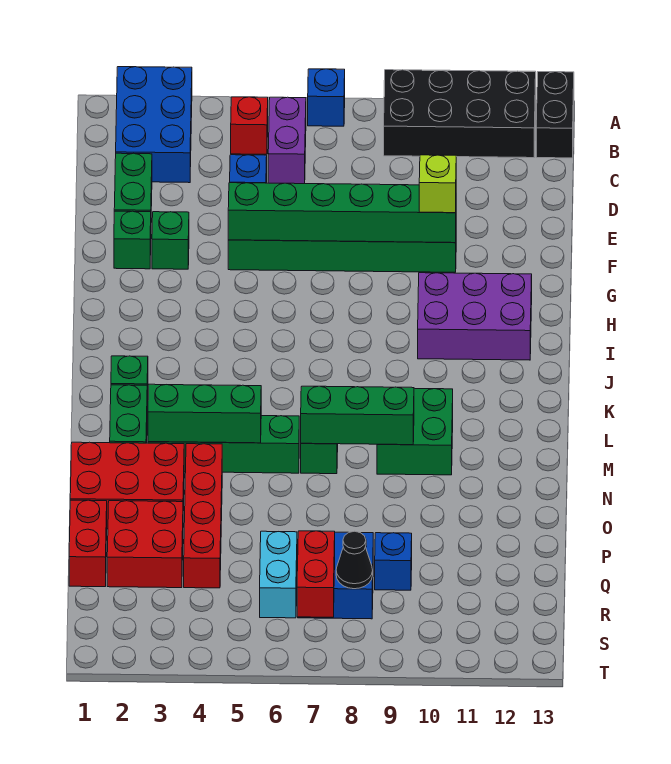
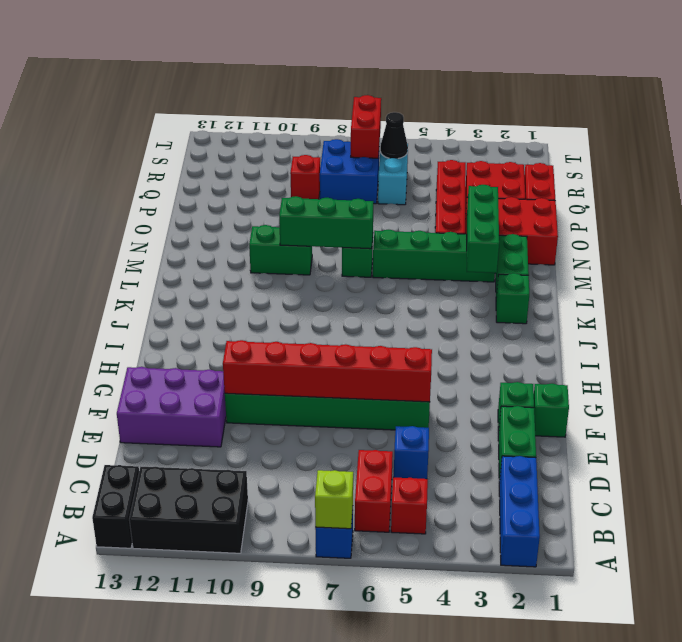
blue brick A2:C3 level 1 -> blue brick A2:C2 level 1
black brick A9:B12 level 1 -> black brick A10:B12 level 1
purple brick B6:C6 level 1 -> red brick B6:C6 level 1
green brick F3 level 1 -> green brick F1 level 1
green brick F5:F10 level 2 -> red brick F5:F10 level 2
lime brick F10 level 3 -> lime brick A7 level 2
purple brick H10:I12 level 1 -> purple brick E11:F13 level 1
green brick L9:M10 level 1 -> green brick M9:M10 level 1
green brick M3:M5 level 2 -> green brick L3:N3 level 2
blue brick Q9 level 1 -> red brick Q9 level 1
black cone R8 level 2 -> black cone R6 level 2

